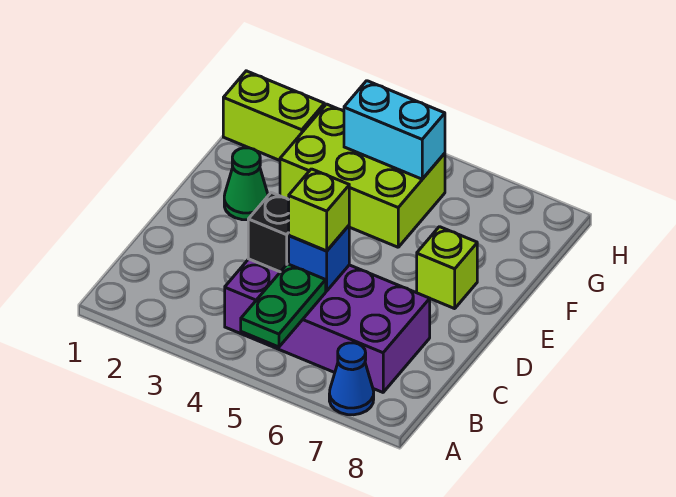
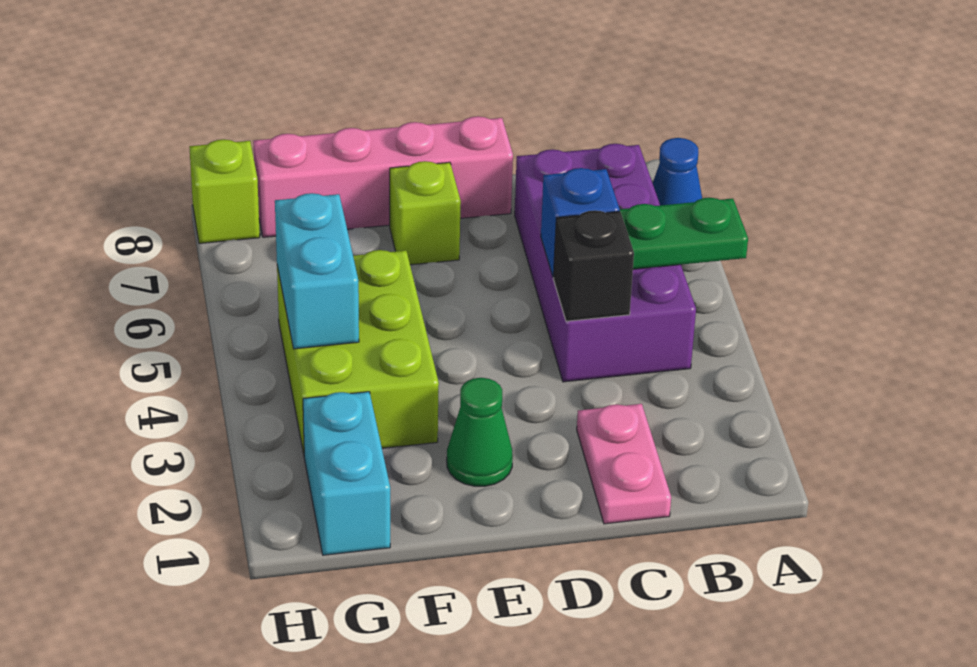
none -> pink plate C1:C2 level 1
lime brick C5 level 3 -> lime brick H8 level 1
none -> pink brick D8:G8 level 1
lime brick G1:G2 level 1 -> cyan brick G1:G2 level 1

